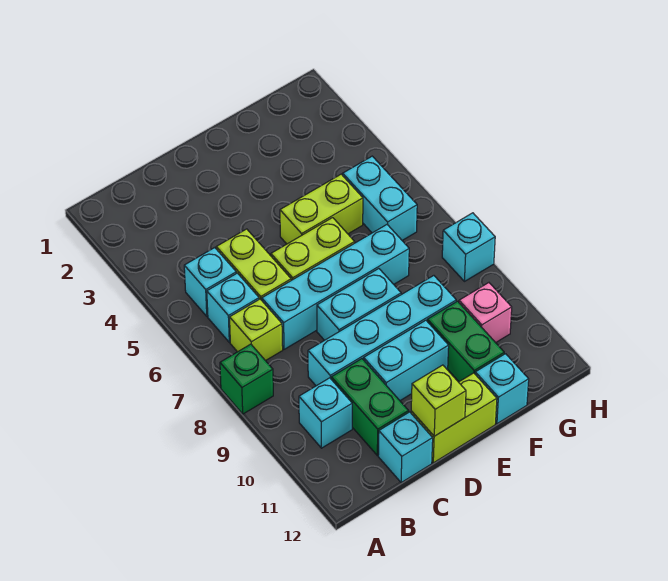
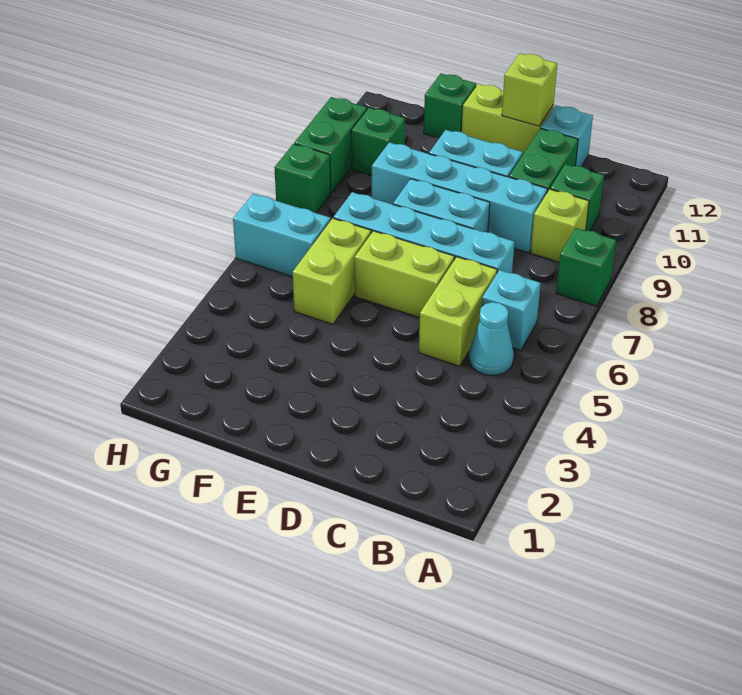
cyan brick B5 level 1 -> cyan cone B5 level 1
lime brick B7 level 1 -> lime brick B9 level 1
cyan brick B10 level 1 -> green brick B10 level 1
lime brick E5:F5 level 1 -> lime brick F5:F6 level 1
green brick F10:F11 level 1 -> green brick H9:H10 level 1
cyan brick F12 level 1 -> green brick F12 level 1
cyan brick G5:G6 level 1 -> cyan brick G6:H6 level 1
pink brick G10 level 1 -> green brick G10 level 1
cyan brick H8 level 1 -> green brick H8 level 1

